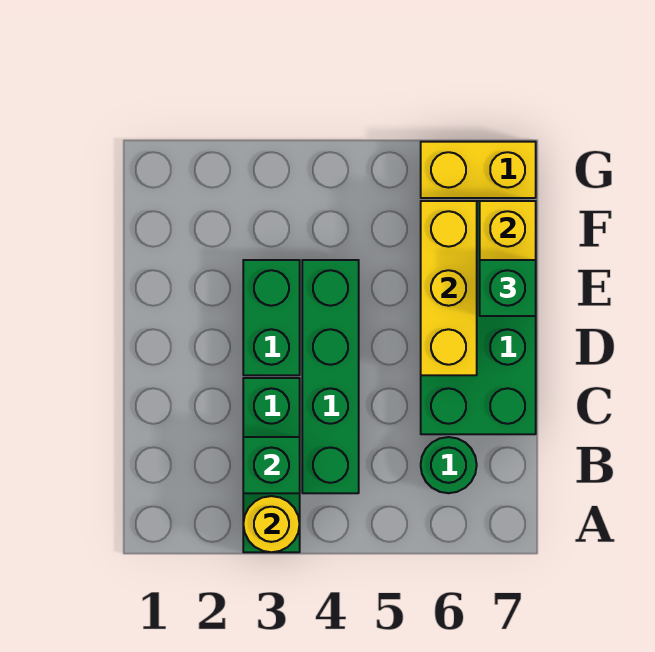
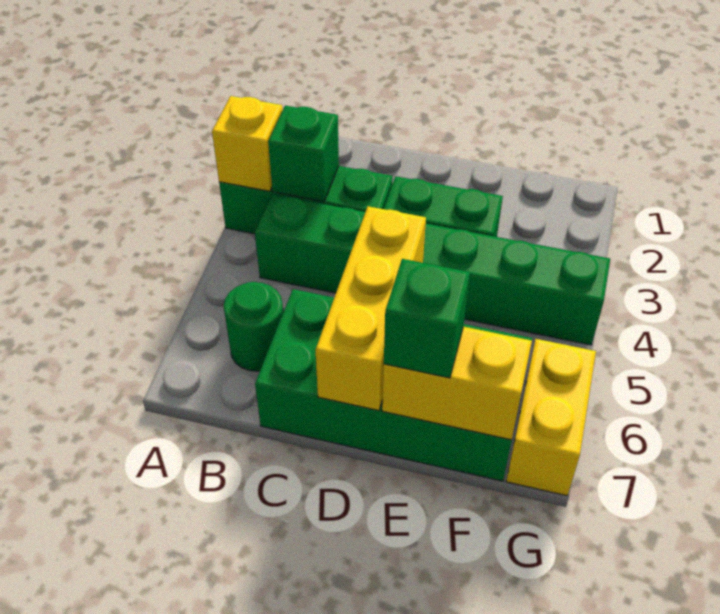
yellow round brick A3 level 2 -> yellow brick A3 level 2
green brick B4:E4 level 1 -> green brick B4:G4 level 1
yellow brick D6:F6 level 2 -> yellow brick D5:D7 level 2

